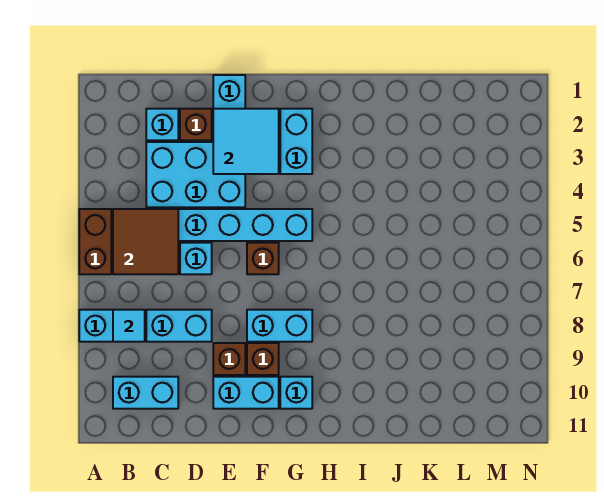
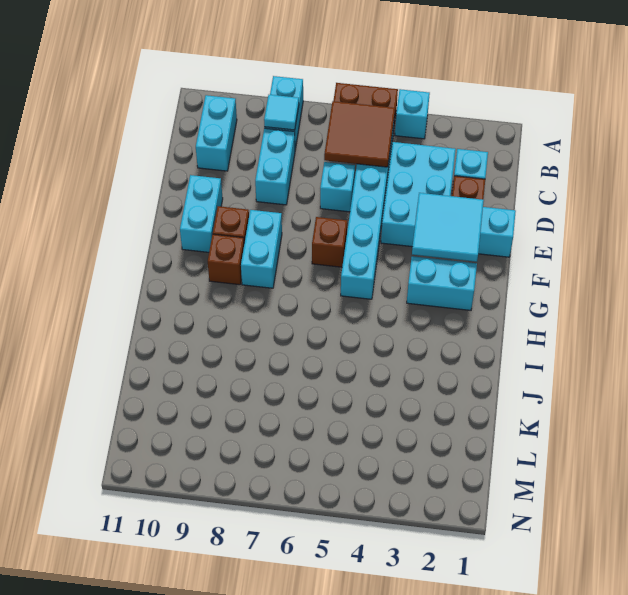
brown brick E9 level 1 -> brown brick G9 level 1
cyan brick G10 level 1 -> cyan brick A4 level 1

